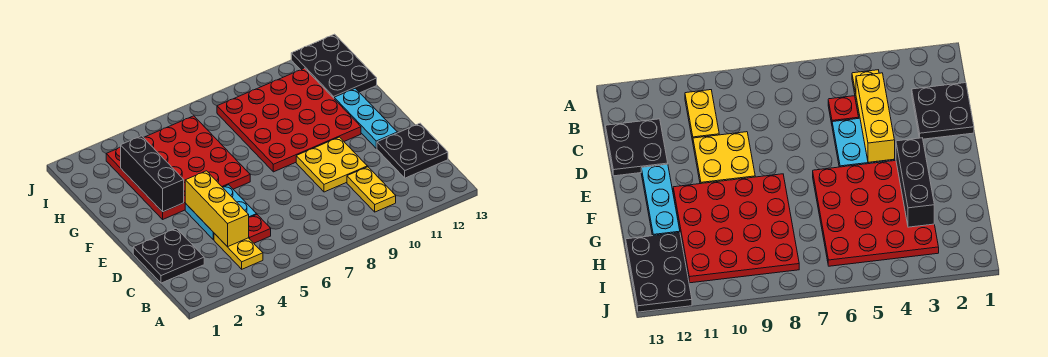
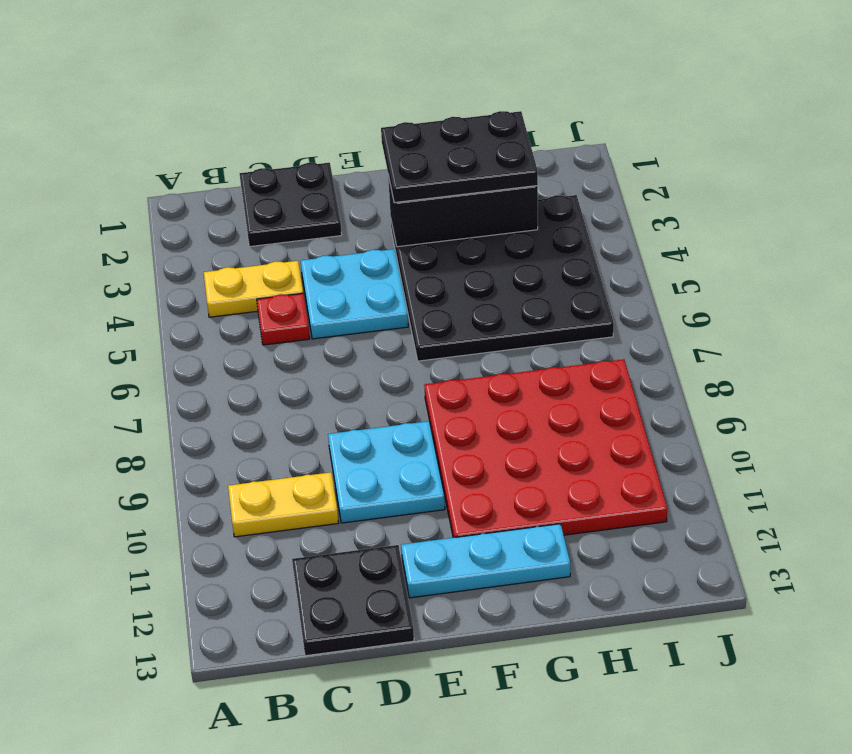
yellow brick C4:E4 level 2 -> none
yellow plate D9:E10 level 1 -> cyan plate D9:E10 level 1
red plate F3:I6 level 1 -> black plate F3:I6 level 1
black plate H12:J13 level 1 -> black plate F2:H3 level 3

